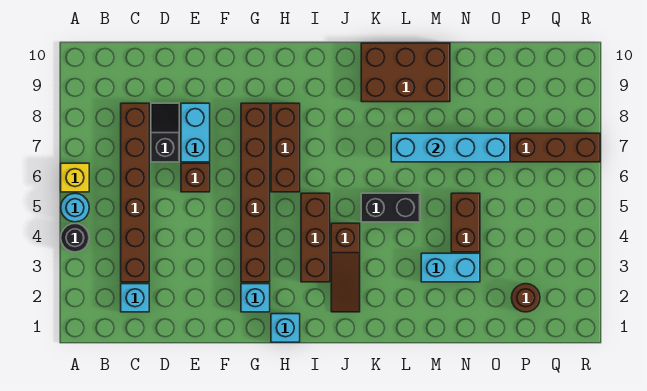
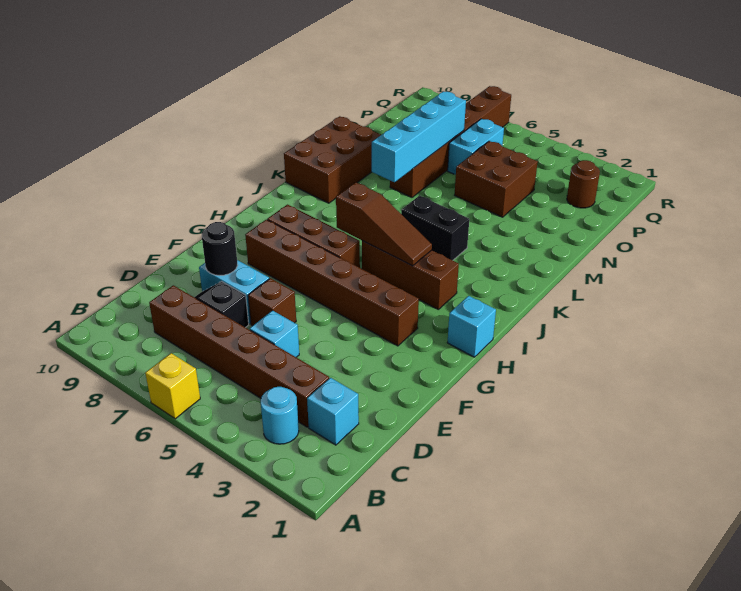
black round brick A4 level 1 -> black round brick E8 level 2
cyan round brick A5 level 1 -> cyan round brick B3 level 1
cyan brick G2 level 1 -> cyan brick D5 level 1
brown slope J2:J4 level 1 top 4 -> brown slope I4:I6 level 2 top 6
black brick K5:L5 level 1 -> black brick K4:K5 level 1
cyan brick M3:N3 level 1 -> cyan brick O6:P6 level 1
brown brick N4:N5 level 1 -> brown brick N4:O5 level 1

